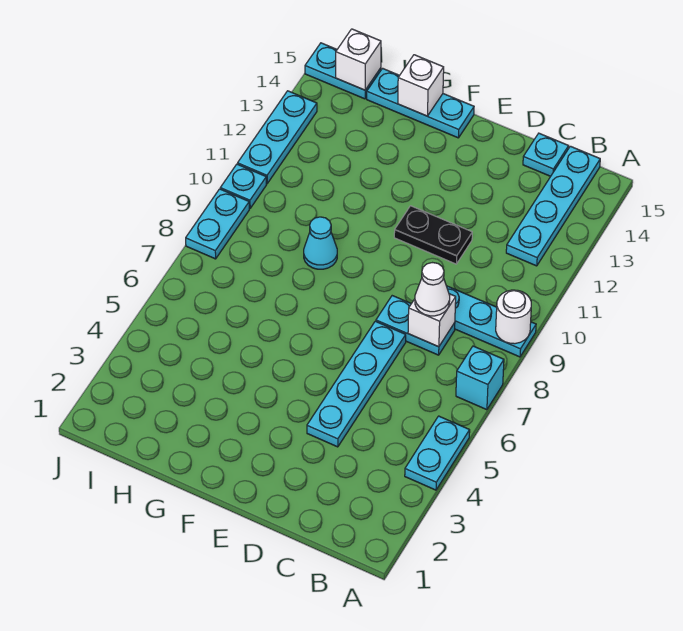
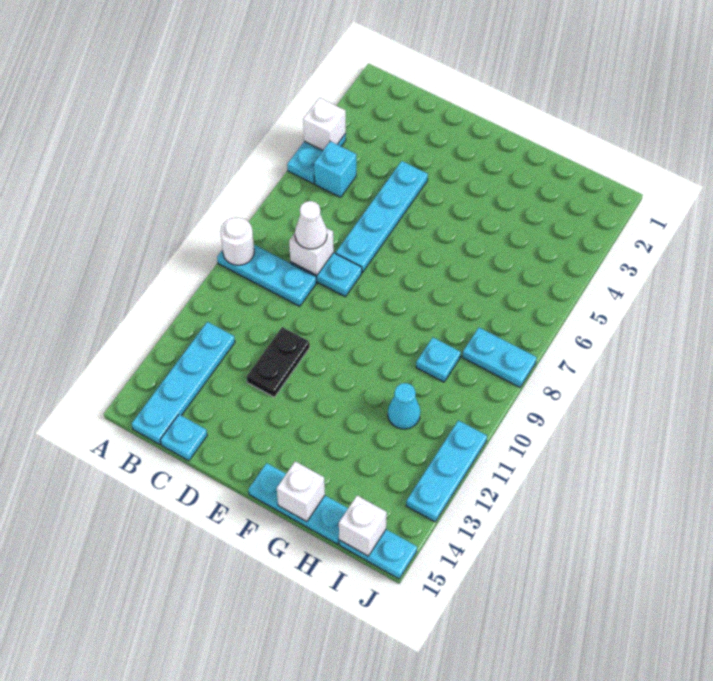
none -> white brick A4 level 2
cyan brick A7 level 1 -> cyan brick B5 level 1
black plate D11:E11 level 1 -> black plate D11:D12 level 1
cyan cone G9 level 1 -> cyan cone H11 level 1
cyan plate J8:J9 level 1 -> cyan plate I8:J8 level 1
cyan plate J10 level 1 -> cyan plate H9 level 1

